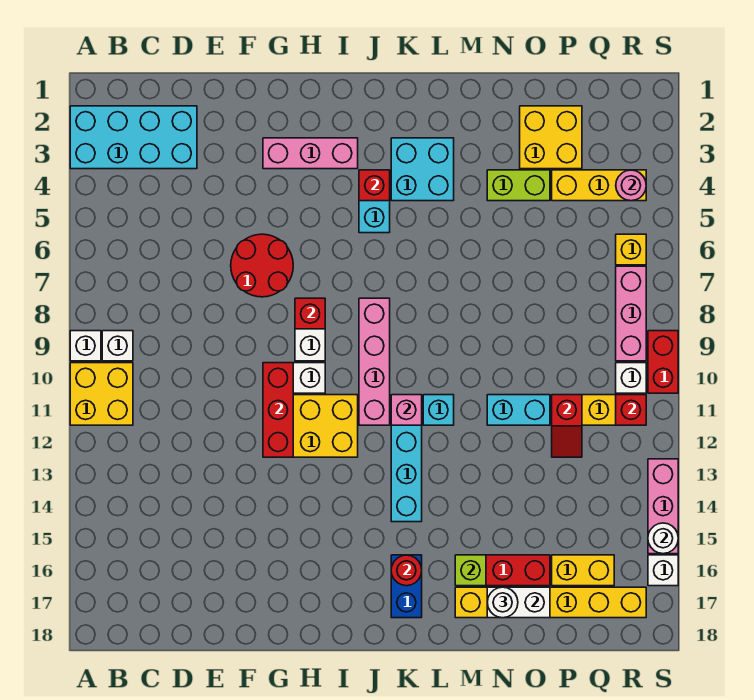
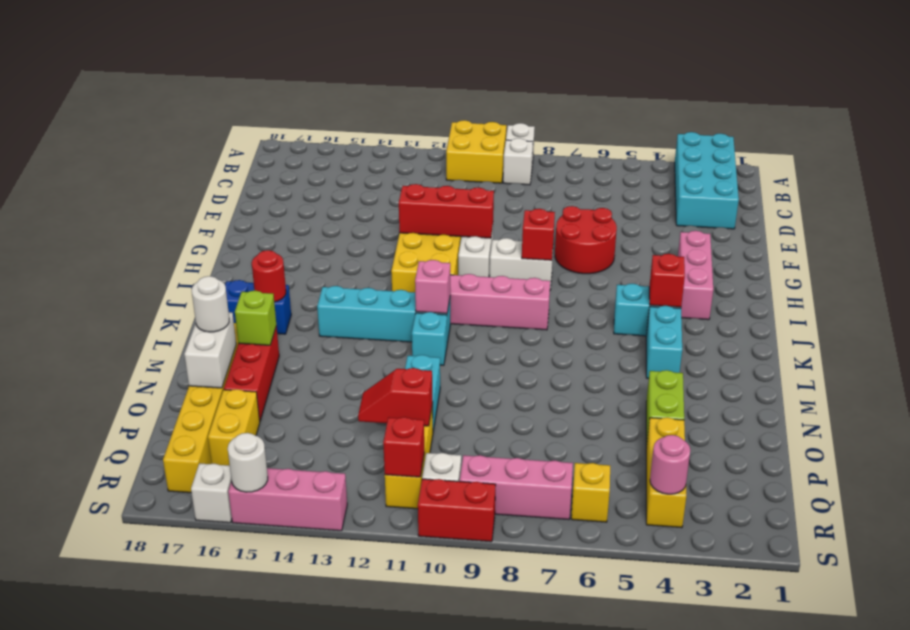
cyan brick K3:L4 level 1 -> cyan brick K4:L4 level 1
yellow brick O2:P3 level 1 -> none

